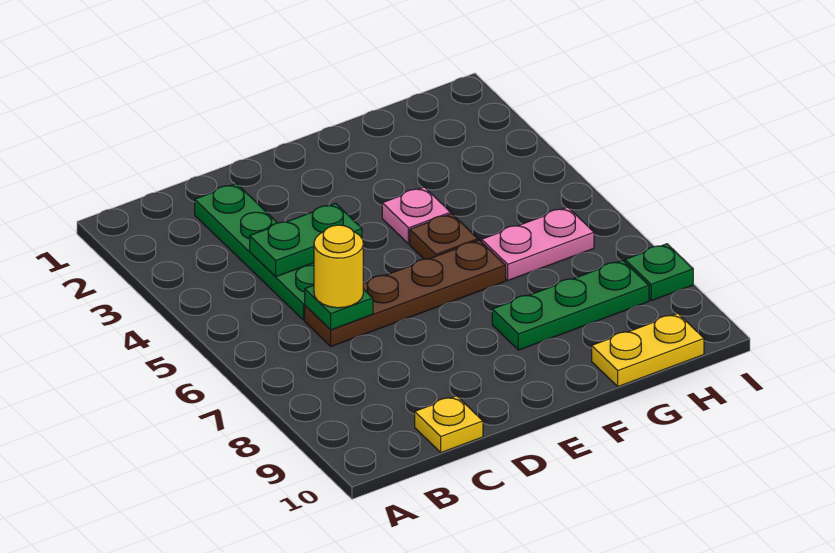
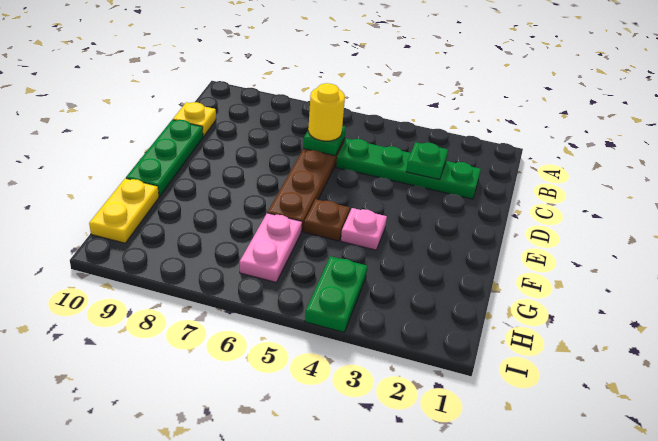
green plate C4:D4 level 2 -> green plate H4:I4 level 1
green plate F8:H8 level 1 -> green plate D10:F10 level 1
green plate I8 level 1 -> green plate C3 level 2

